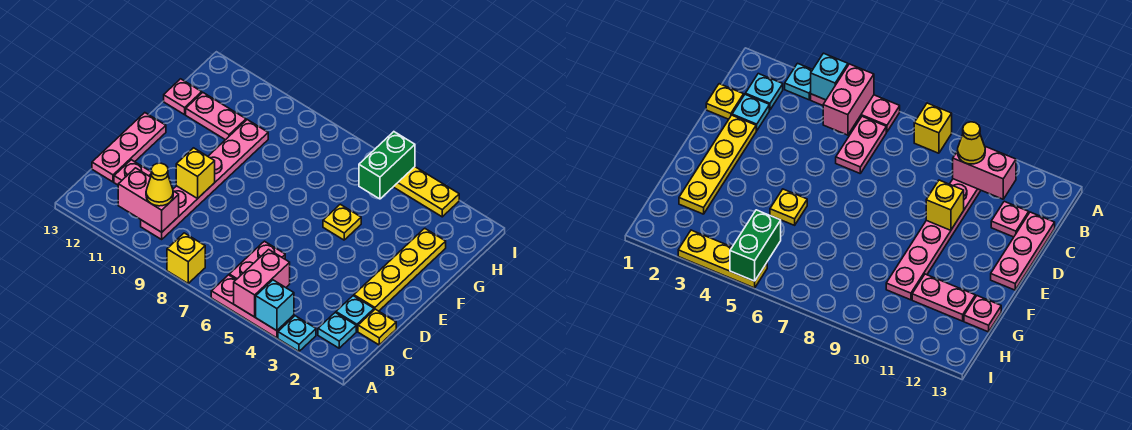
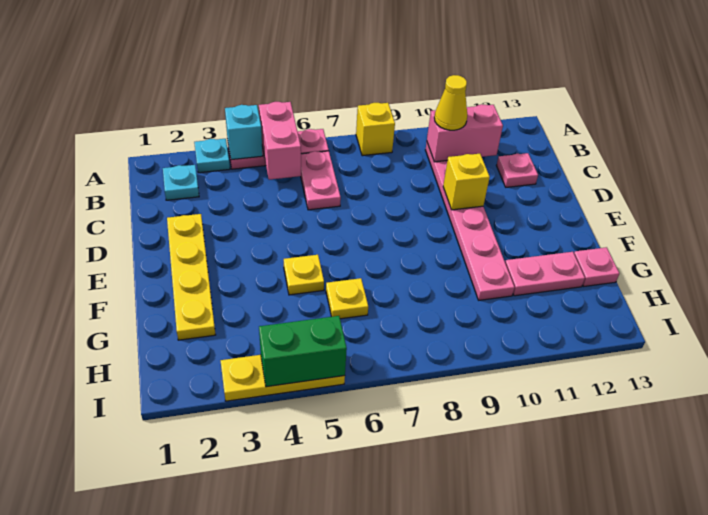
yellow plate C1 level 1 -> yellow plate G6 level 1
cyan plate C2 level 1 -> none
pink plate C13:E13 level 1 -> none
green brick H5:I5 level 2 -> green brick I4:I5 level 2

